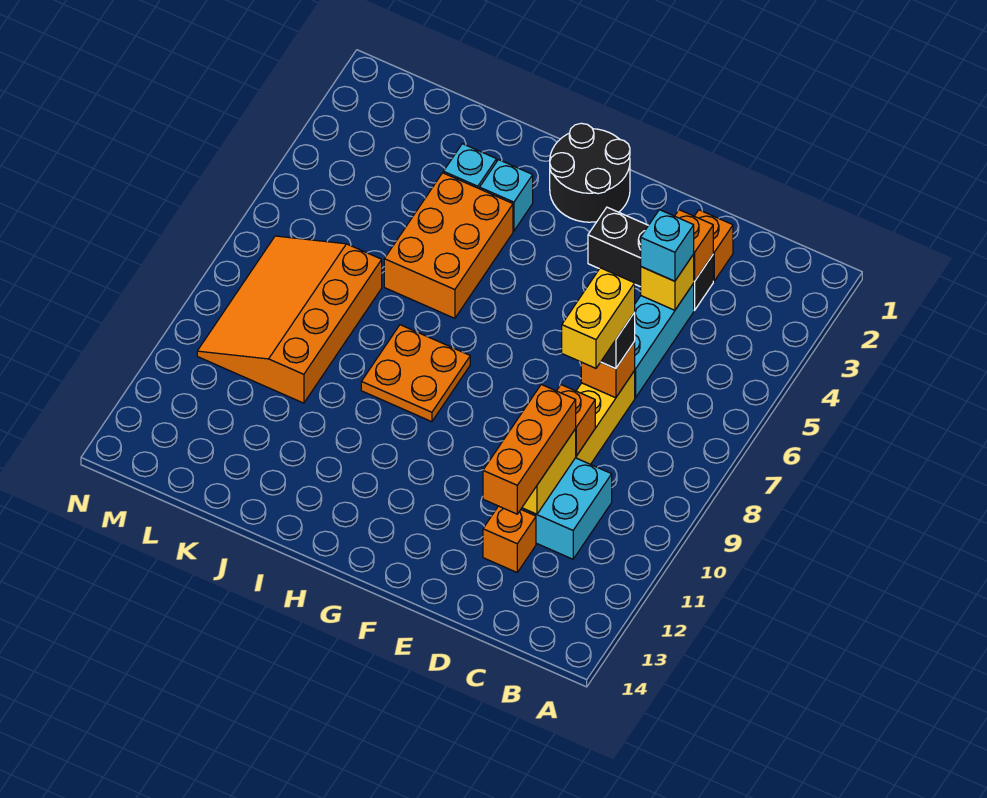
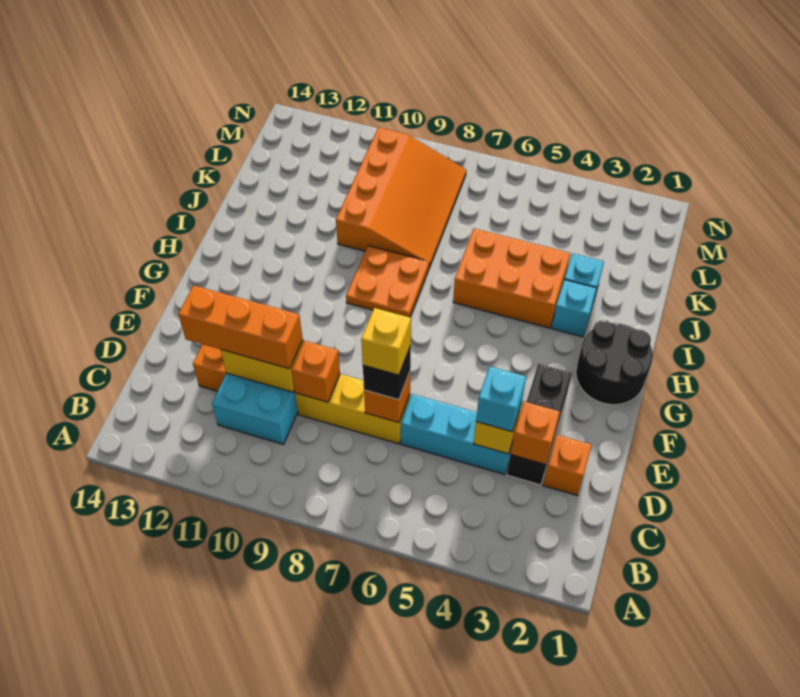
yellow brick D7:D8 level 4 -> yellow brick D7 level 4
orange slope K7:M10 level 1 top K -> orange slope J8:M10 level 1 top 10

